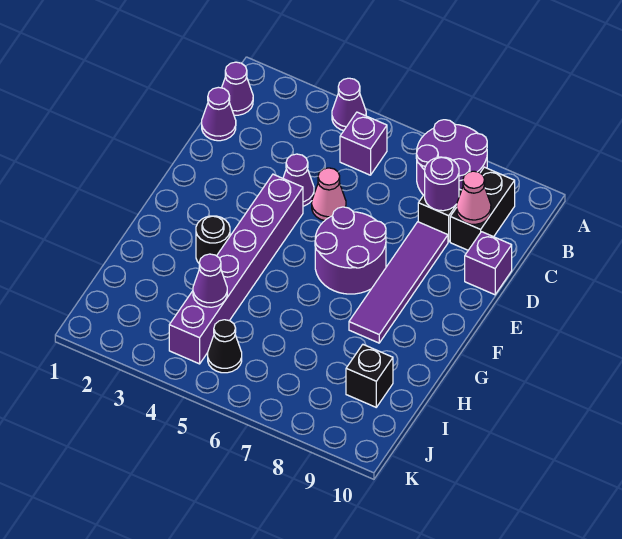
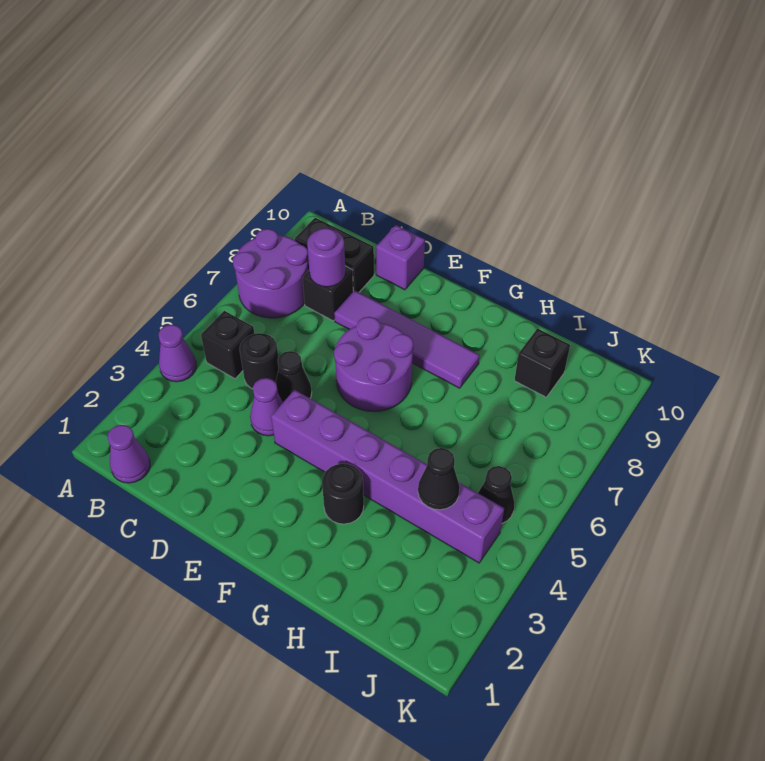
purple brick B5 level 1 -> black brick B5 level 1
purple cone C1 level 1 -> none
none -> black round brick C5 level 1
pink cone C9 level 2 -> none
pink cone D5 level 1 -> black cone D5 level 1
purple cone I4 level 2 -> black cone I4 level 2

